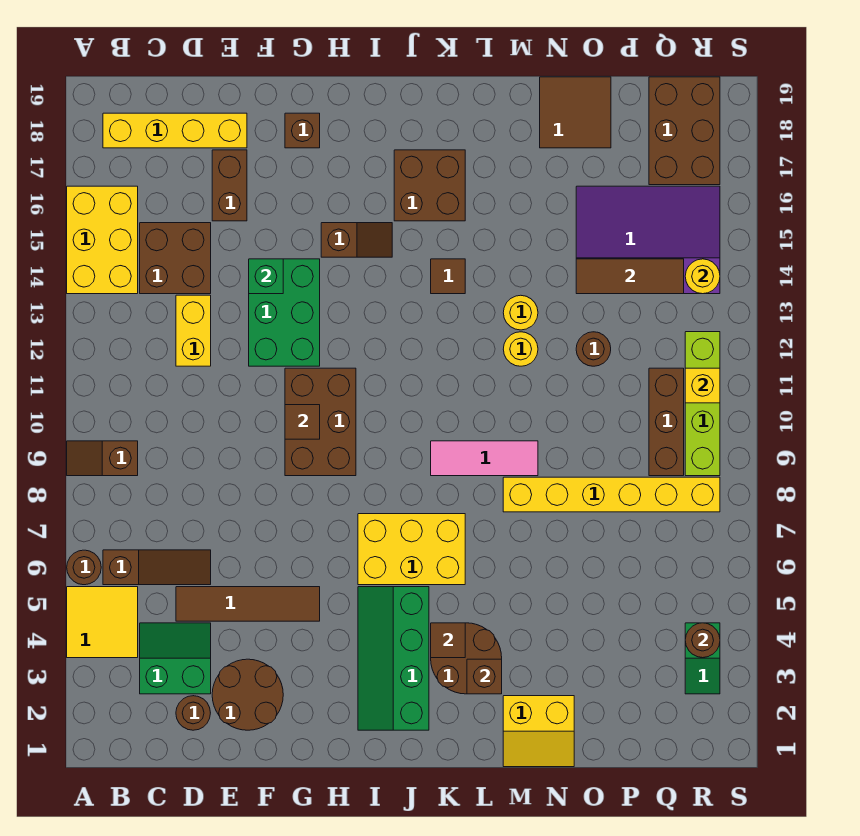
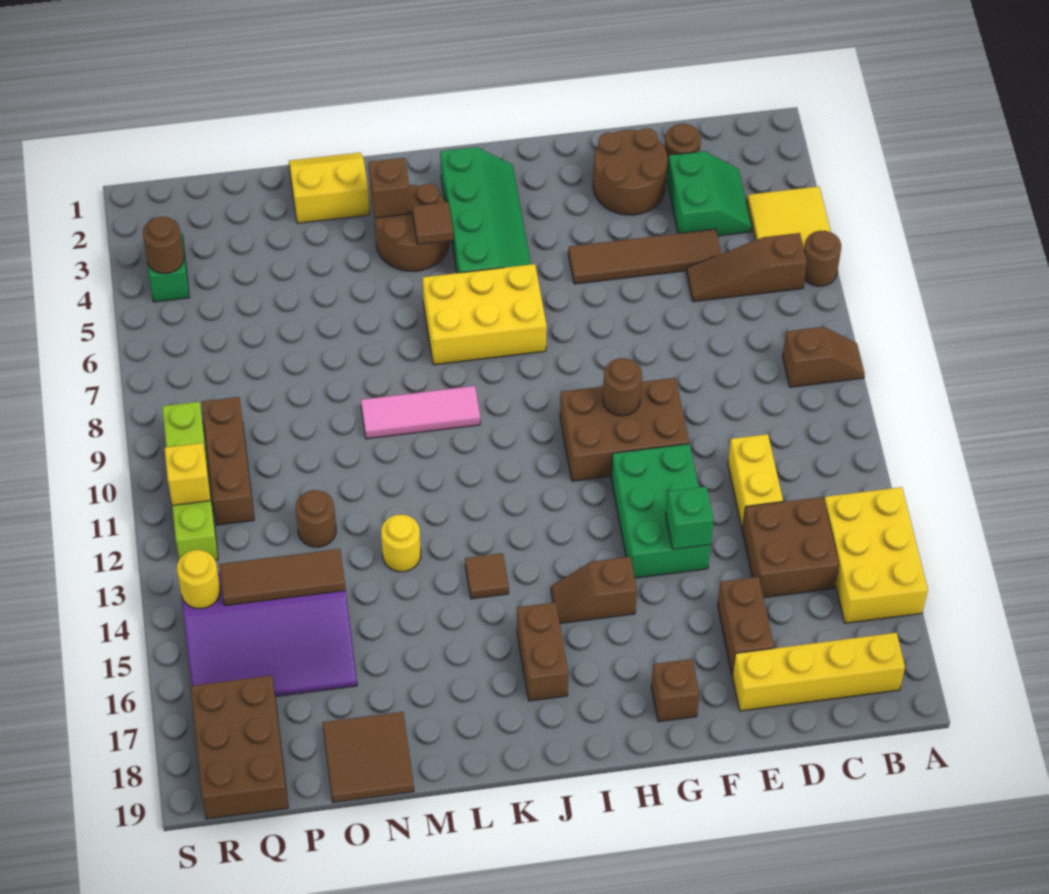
green slope C3:D4 level 1 top 3 -> green slope C3:D4 level 1 top D
brown brick G9:H11 level 1 -> brown brick F10:H11 level 1
brown tile G10 level 2 -> brown round brick G10 level 2
brown brick J16:K17 level 1 -> brown brick J16:J17 level 1
yellow brick M8:R8 level 1 -> none
yellow round brick M12 level 1 -> none

